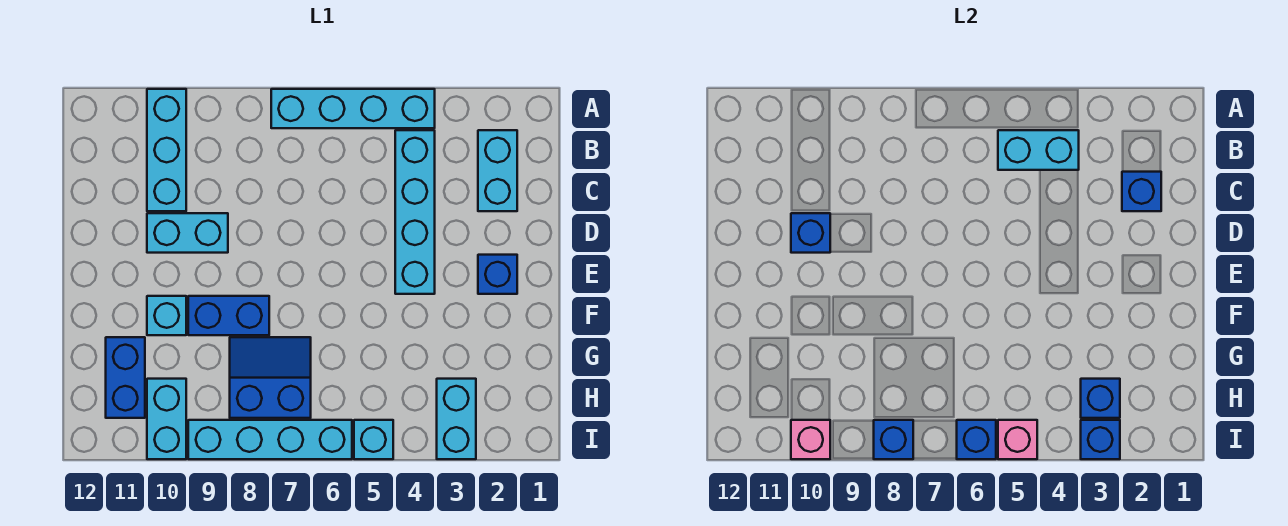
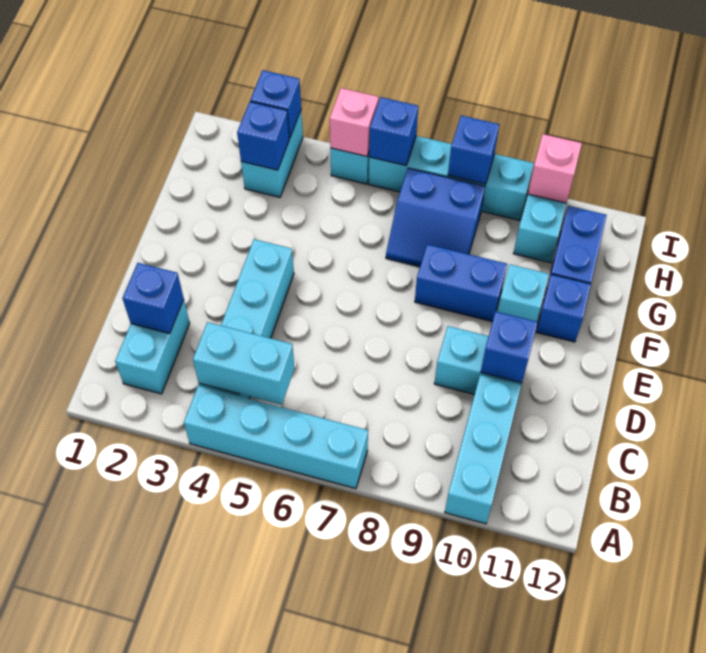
blue brick E2 level 1 -> blue brick F11 level 1

